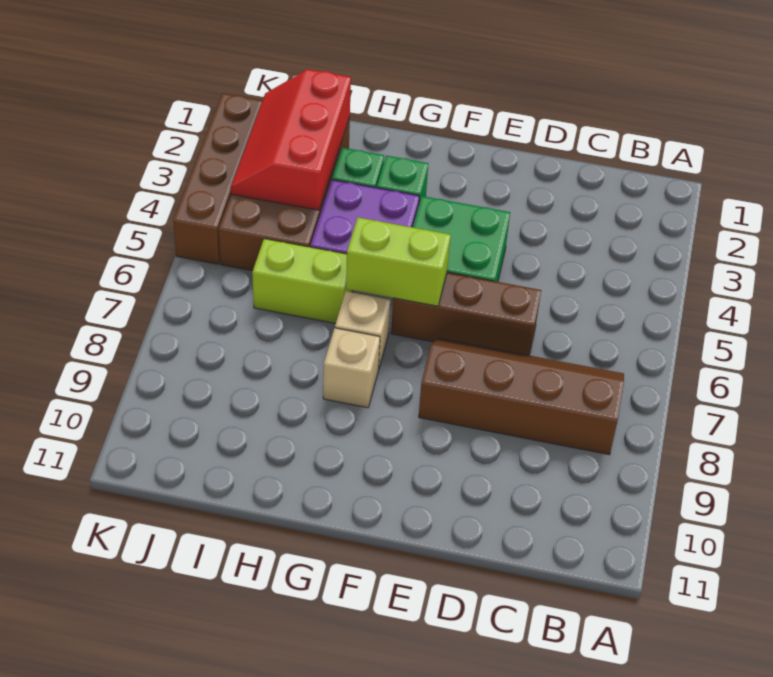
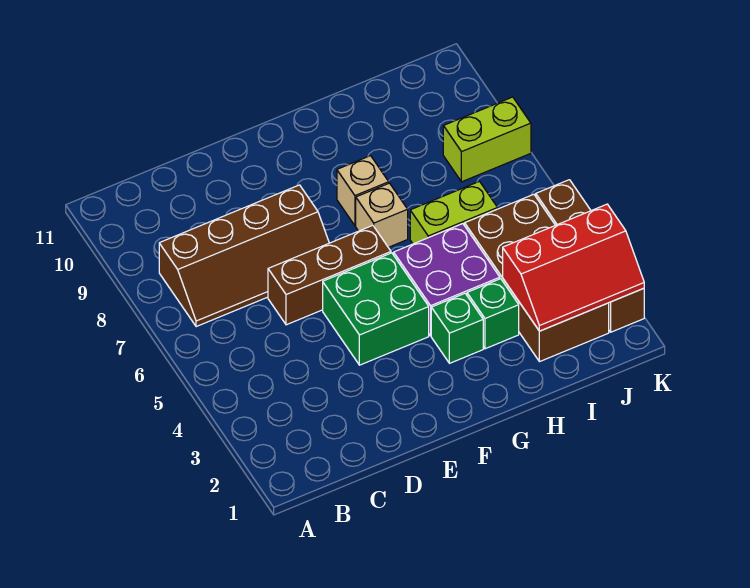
lime brick F6:G6 level 2 -> lime brick J8:K8 level 1
red slope I2:J4 level 2 top I -> red slope I2:K3 level 2 top 3

